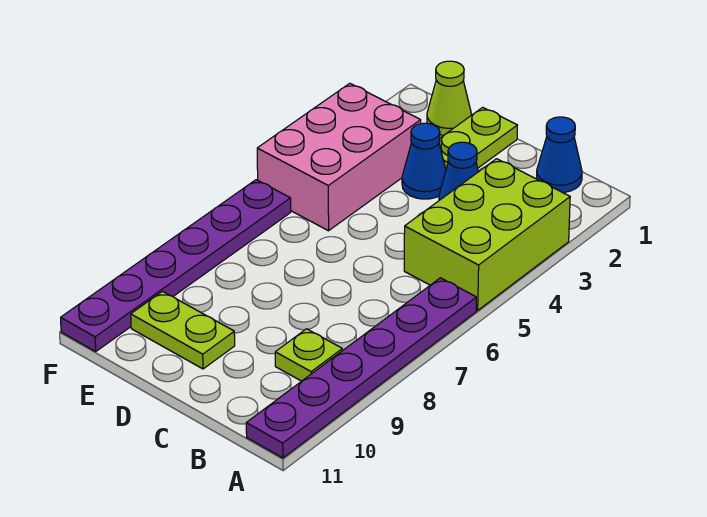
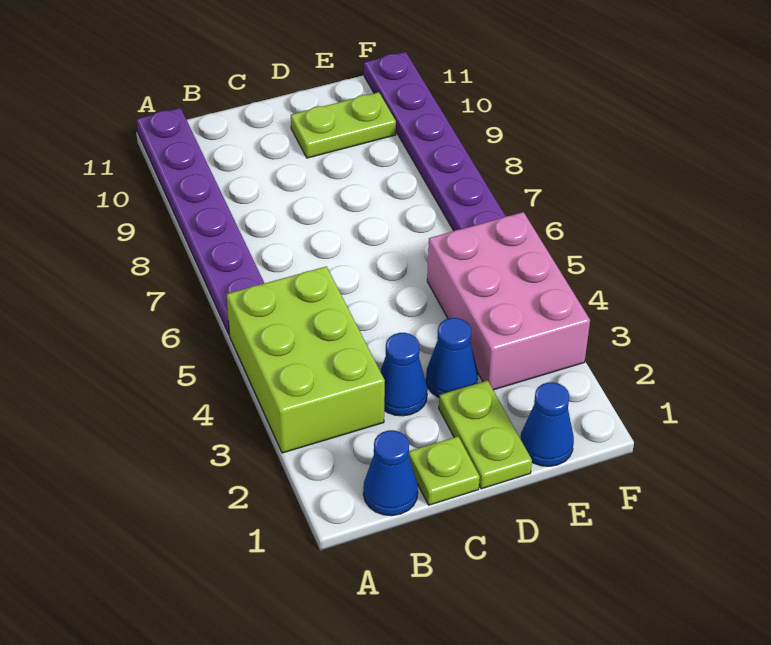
lime plate B9 level 1 -> lime plate C1 level 1
lime cone E1 level 1 -> blue cone E1 level 1

